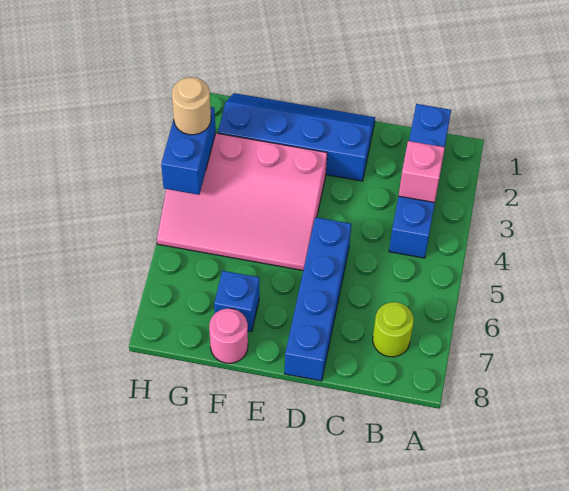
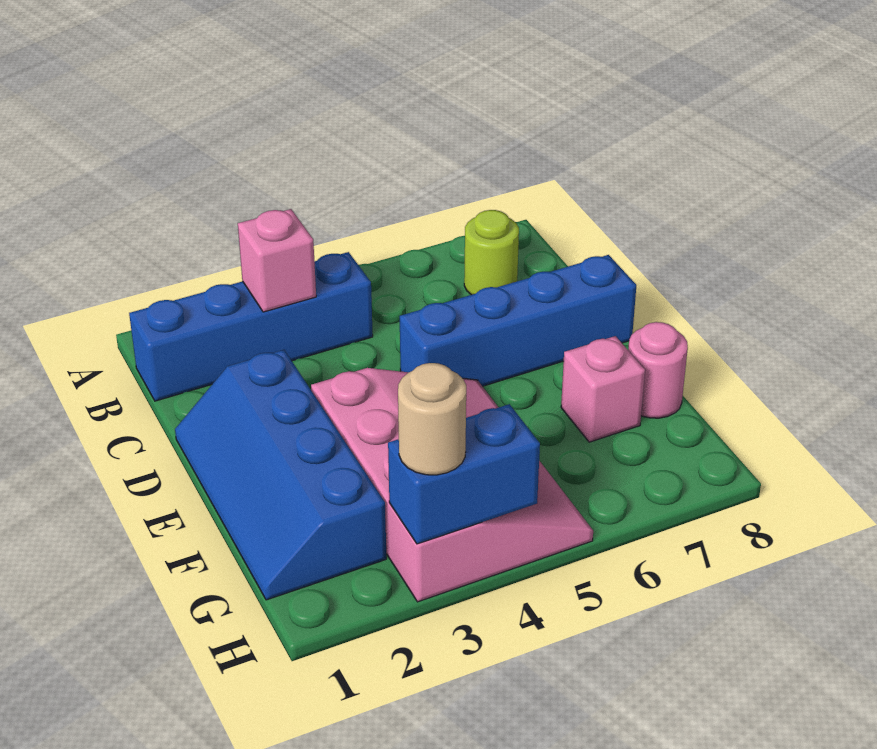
blue brick F7 level 1 -> pink brick F7 level 1

